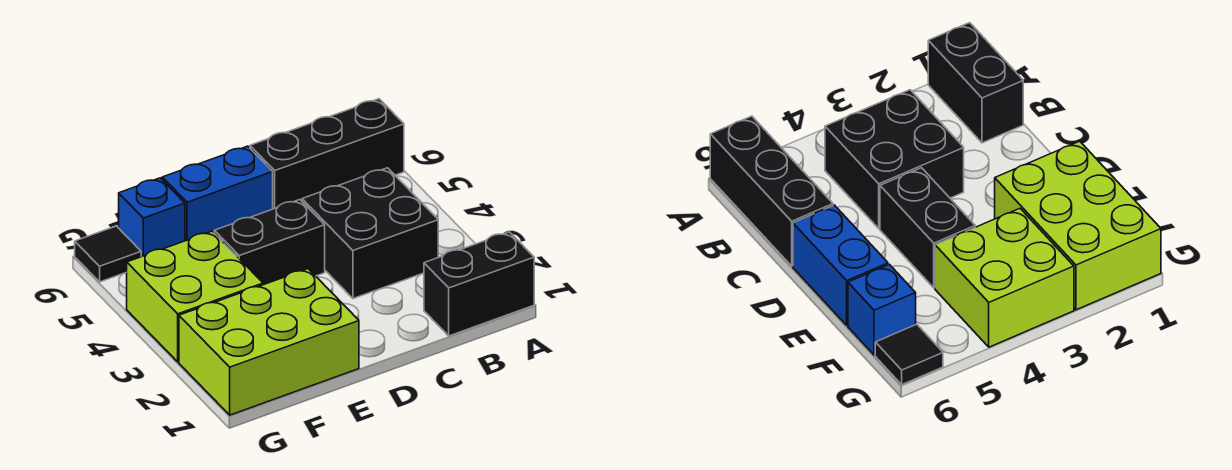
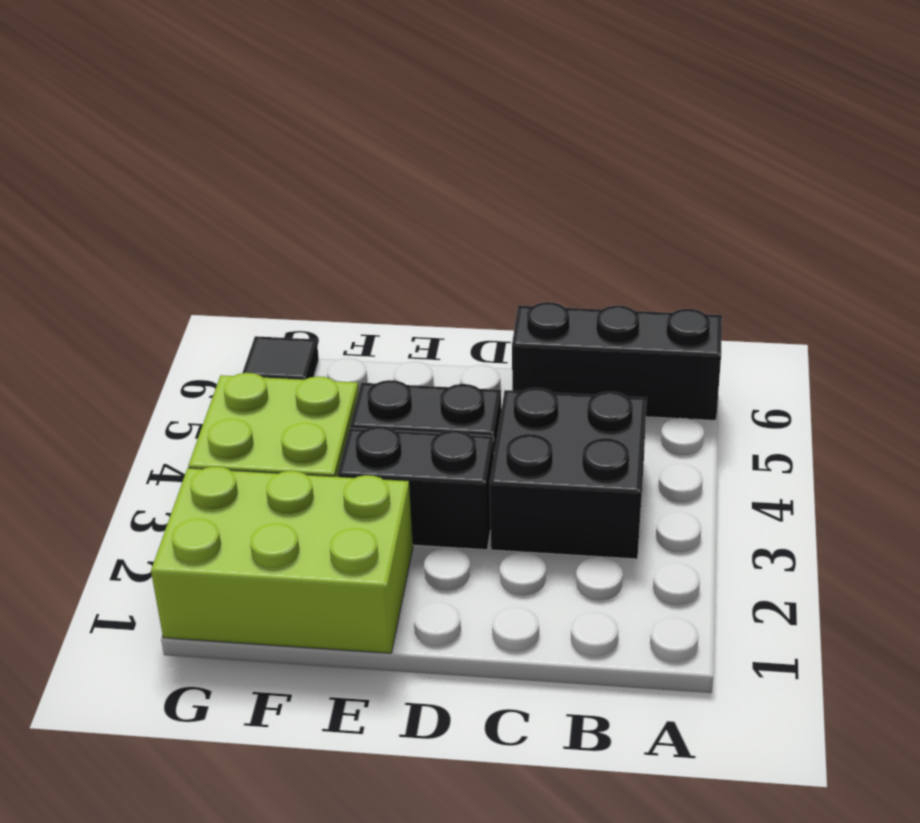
black brick A1:B1 level 1 -> black brick D3:E3 level 1
blue brick D6:E6 level 1 -> none
blue brick F6 level 1 -> none

